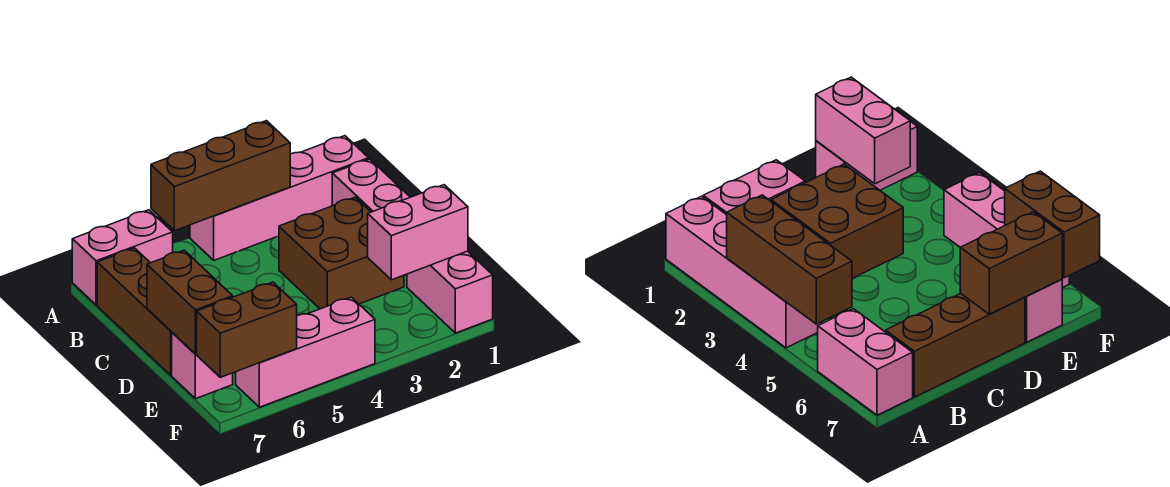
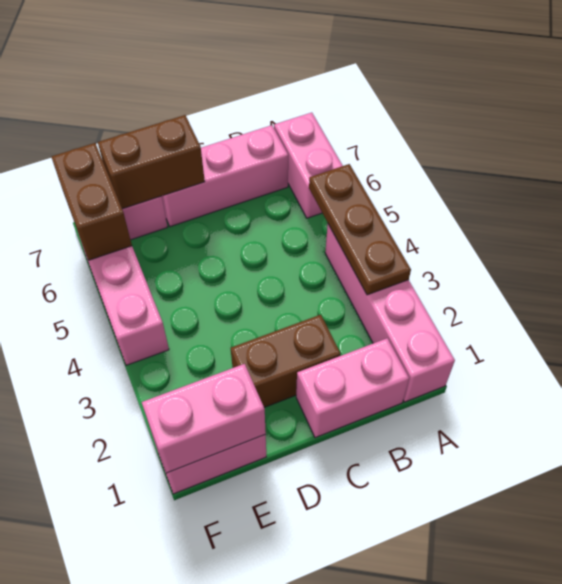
brown brick A3:A5 level 2 -> brown plate A3:A5 level 2
brown brick B7:D7 level 1 -> pink brick B7:D7 level 1
brown brick C2:D3 level 1 -> brown brick C2:D2 level 1
pink brick E1:E2 level 2 -> pink brick E1:F1 level 2

